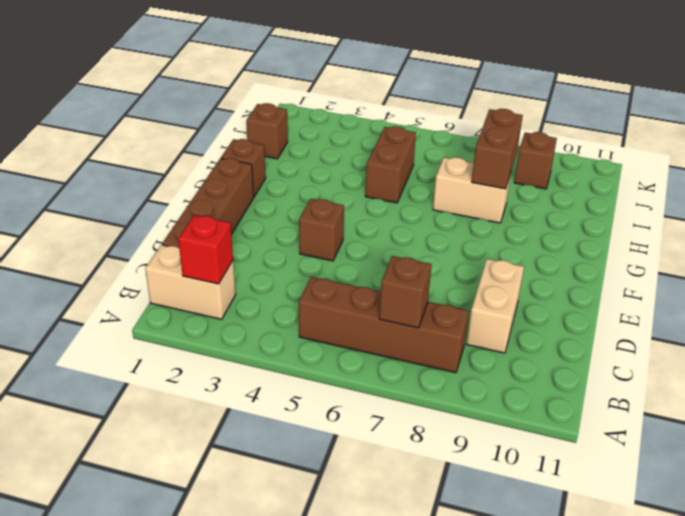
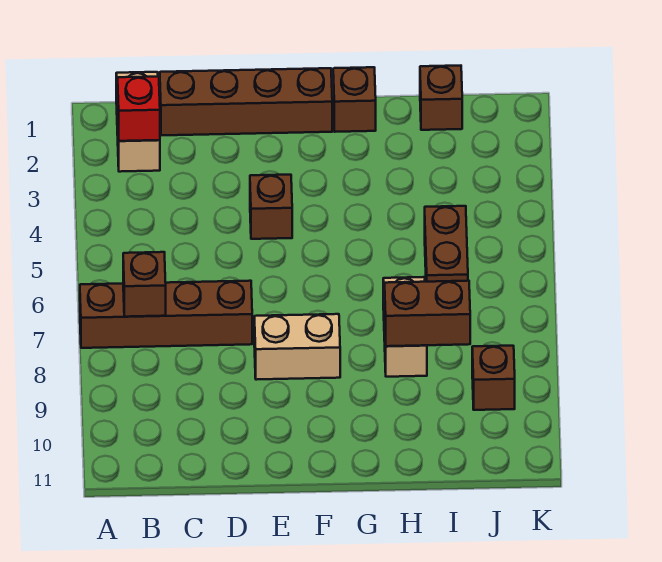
brown brick B5:B8 level 1 -> brown brick A7:D7 level 1
tan brick C9:D9 level 1 -> tan brick E8:F8 level 1
brown brick H5:I5 level 1 -> brown brick I5:I6 level 1

